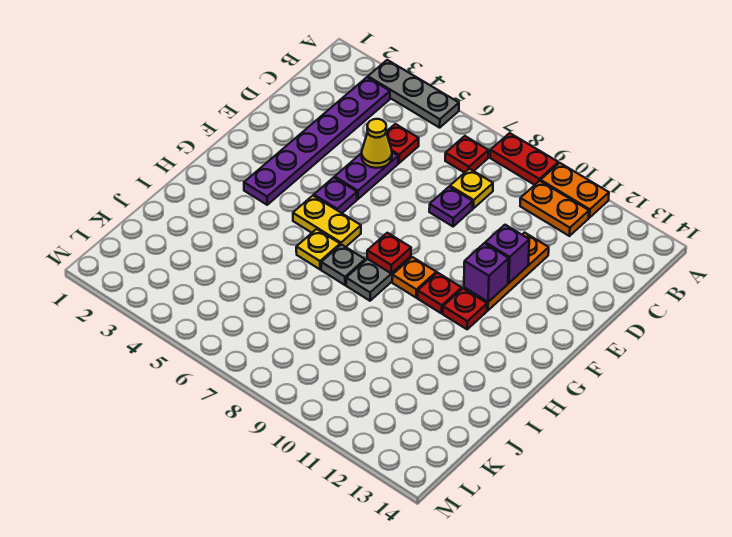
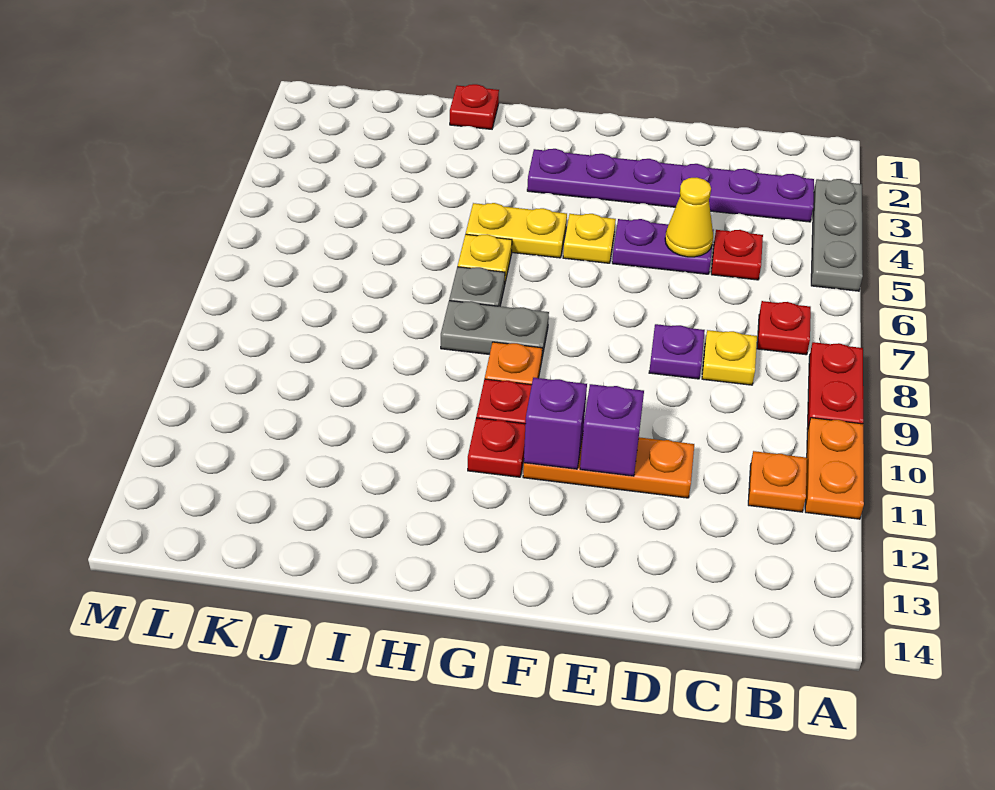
orange plate B10:B11 level 1 -> orange plate B11 level 1
purple plate F5 level 1 -> yellow plate F5 level 1
yellow plate G5:G6 level 1 -> yellow plate G5:H5 level 1
red plate G8 level 2 -> red plate I1 level 1

